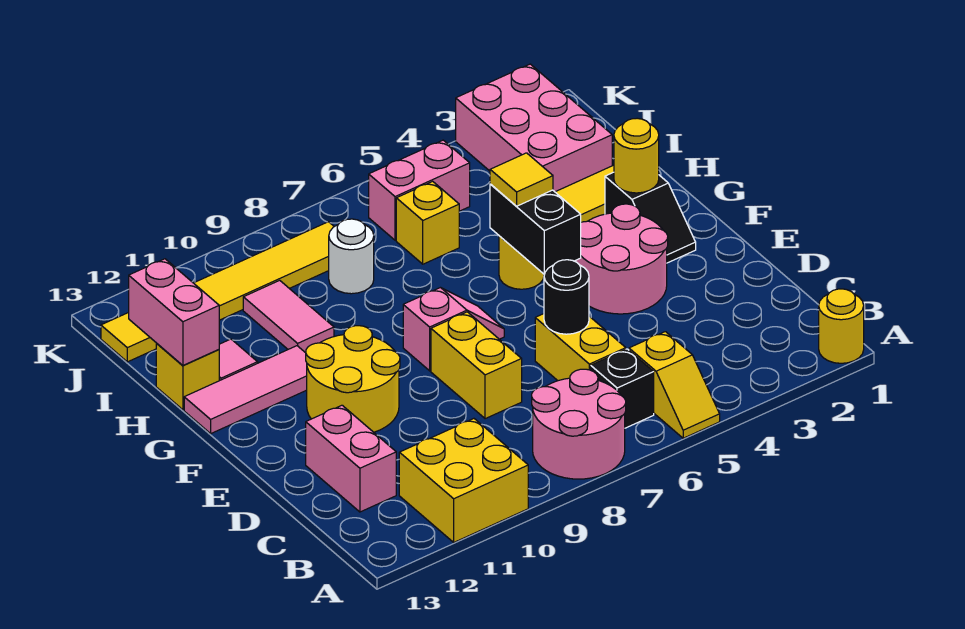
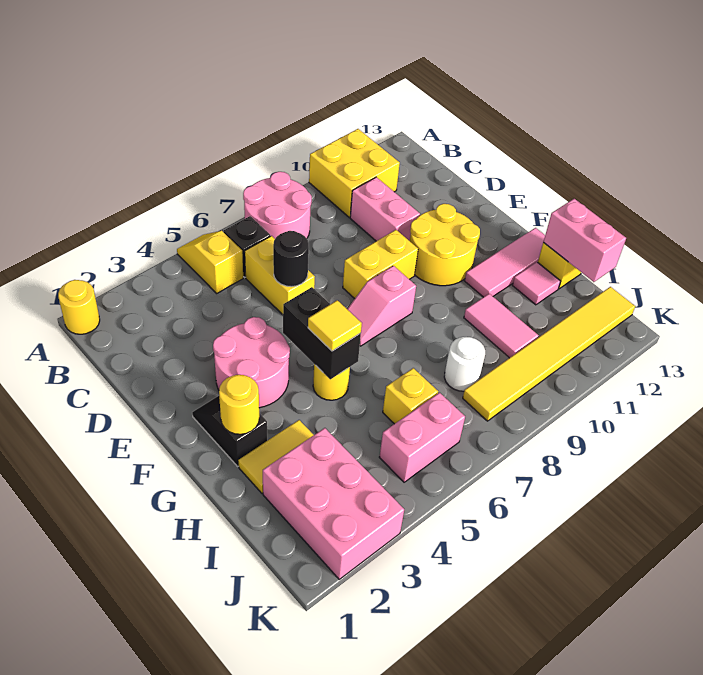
pink brick C12:D12 level 1 -> pink brick C10:D10 level 1
yellow brick D8:E8 level 1 -> yellow brick E8:E9 level 1

